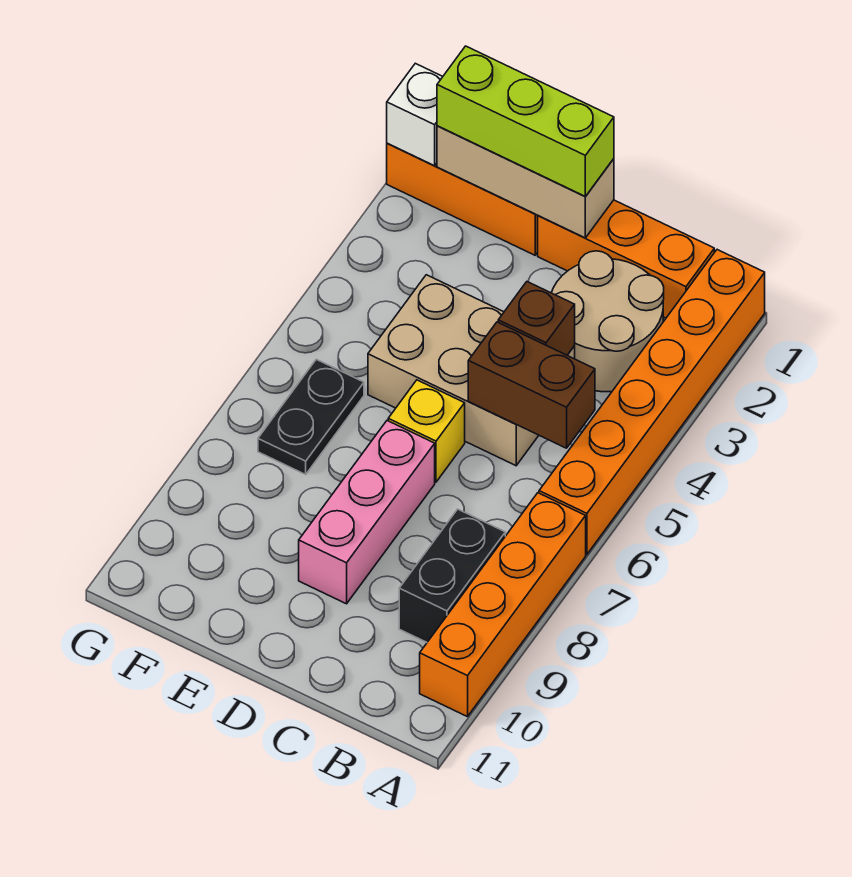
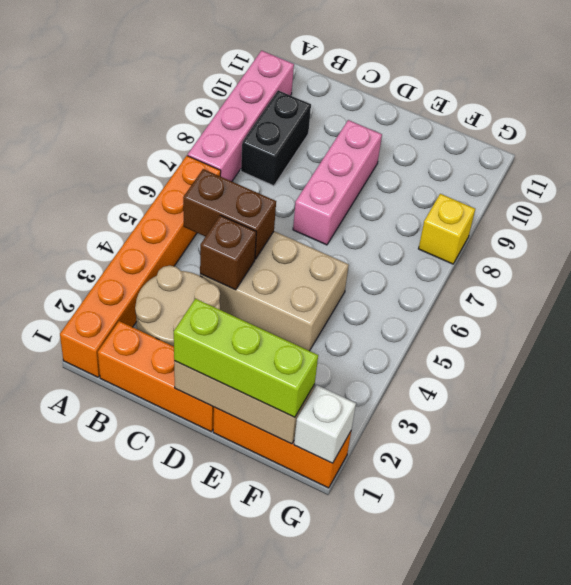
orange brick A7:A10 level 1 -> pink brick A7:A10 level 1
yellow brick D6 level 1 -> yellow brick G8 level 1
black plate F6:F7 level 1 -> none

